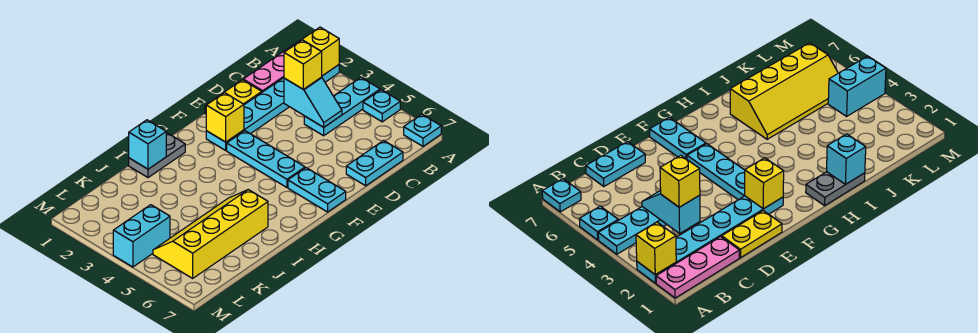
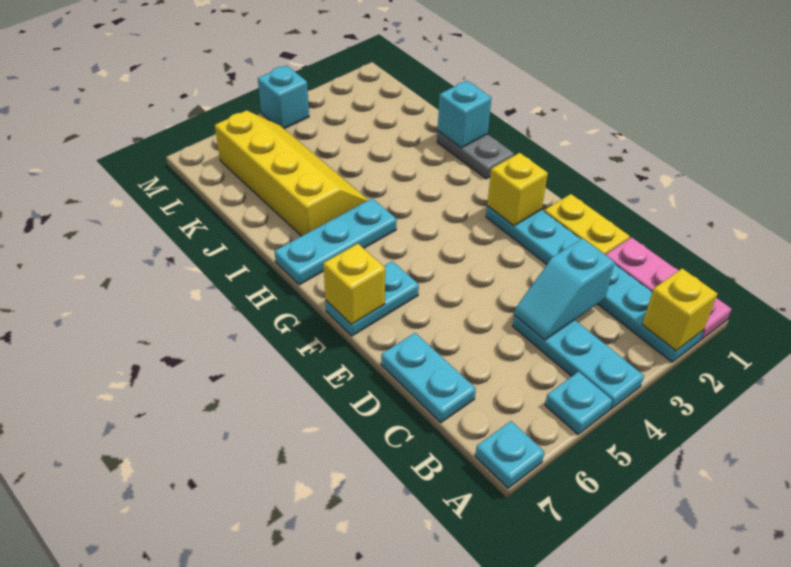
yellow brick C3 level 3 -> yellow brick F7 level 2
cyan plate F3:F5 level 1 -> cyan plate H5:H7 level 1
cyan brick L4:M4 level 1 -> cyan brick M4 level 1

